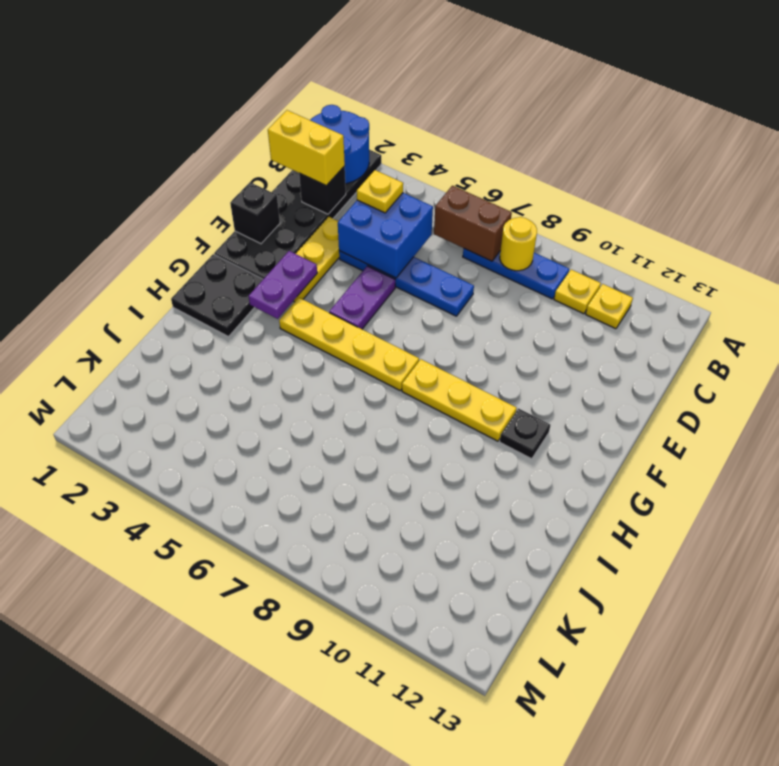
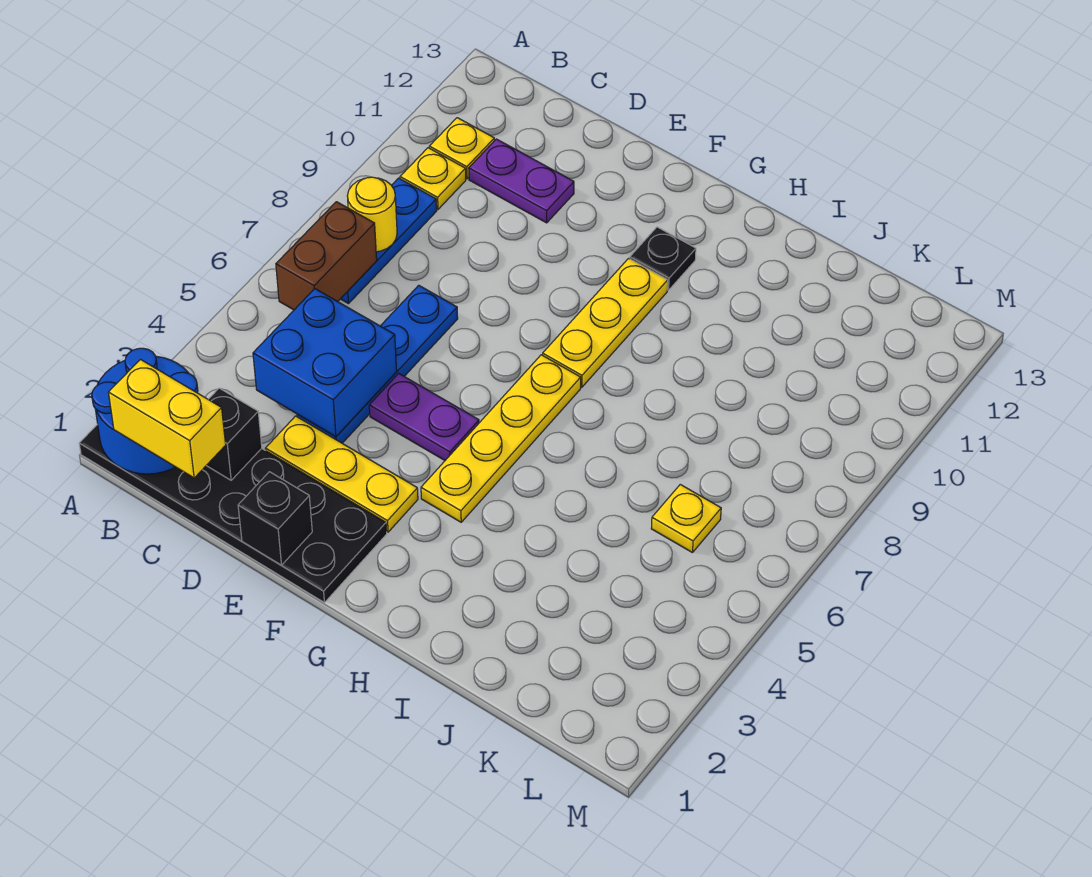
yellow brick C1:C2 level 3 -> yellow brick B1:C1 level 3
yellow plate C4 level 3 -> yellow plate K6 level 1
purple plate F3:G3 level 2 -> purple plate C11:D11 level 1
black plate G1:H2 level 1 -> none

